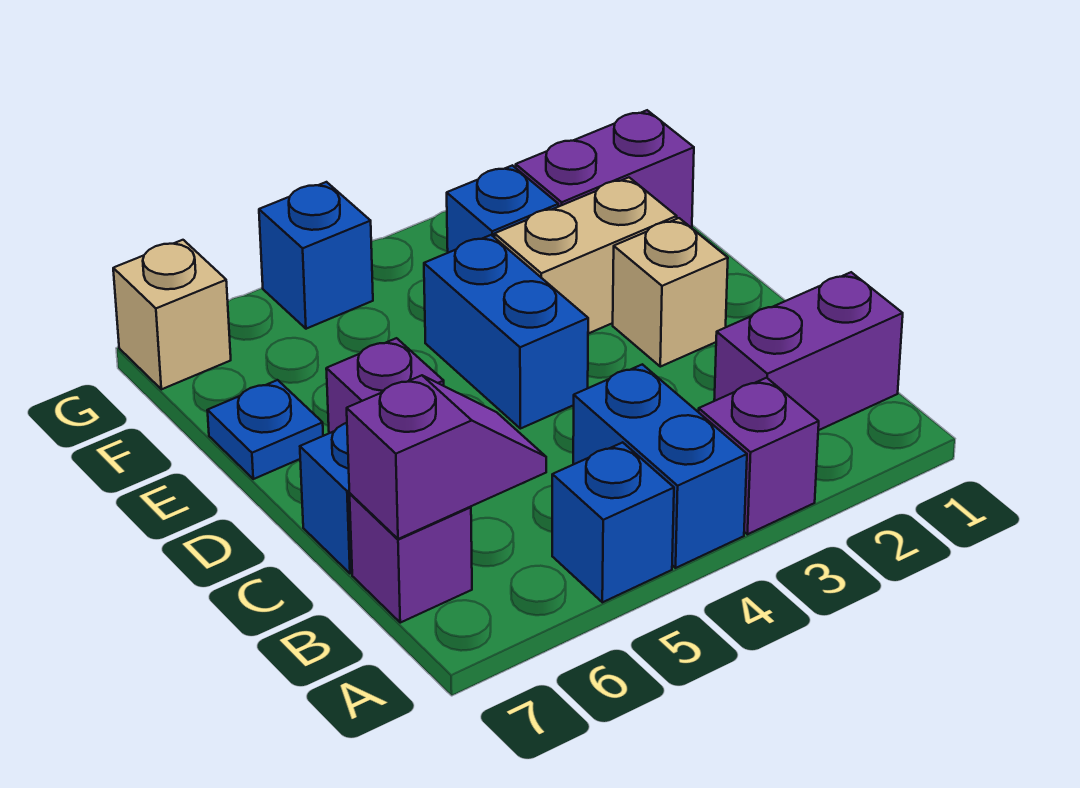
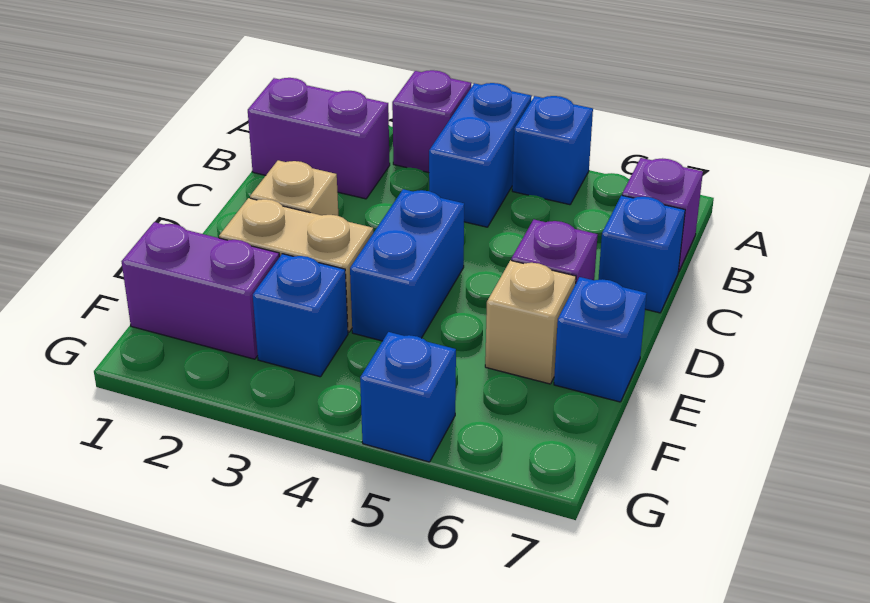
purple slope B6:B7 level 2 top 7 -> none
blue plate E7 level 1 -> blue brick E7 level 1
tan brick G7 level 1 -> tan brick E6 level 1

